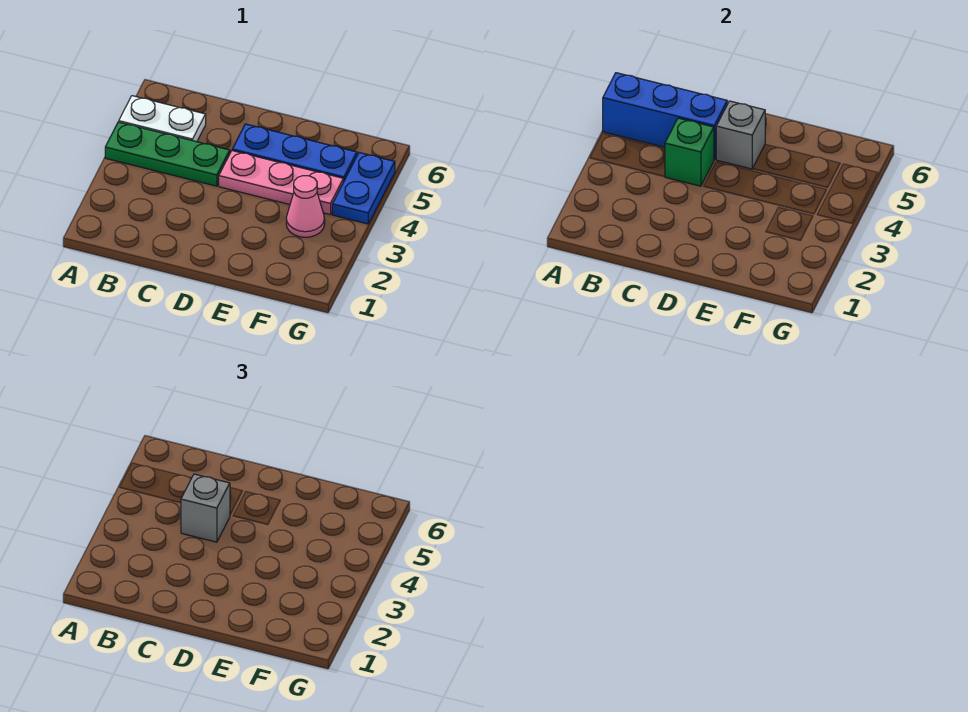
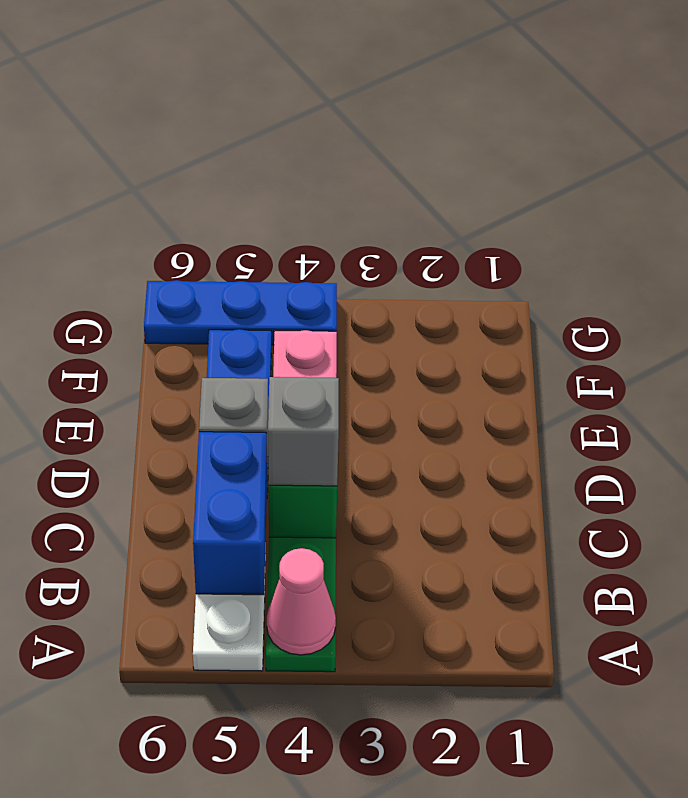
blue brick A5:C5 level 2 -> blue brick B5:C5 level 2
pink cone F3 level 1 -> pink cone A4 level 2
blue plate G4:G5 level 1 -> blue plate G4:G6 level 1

